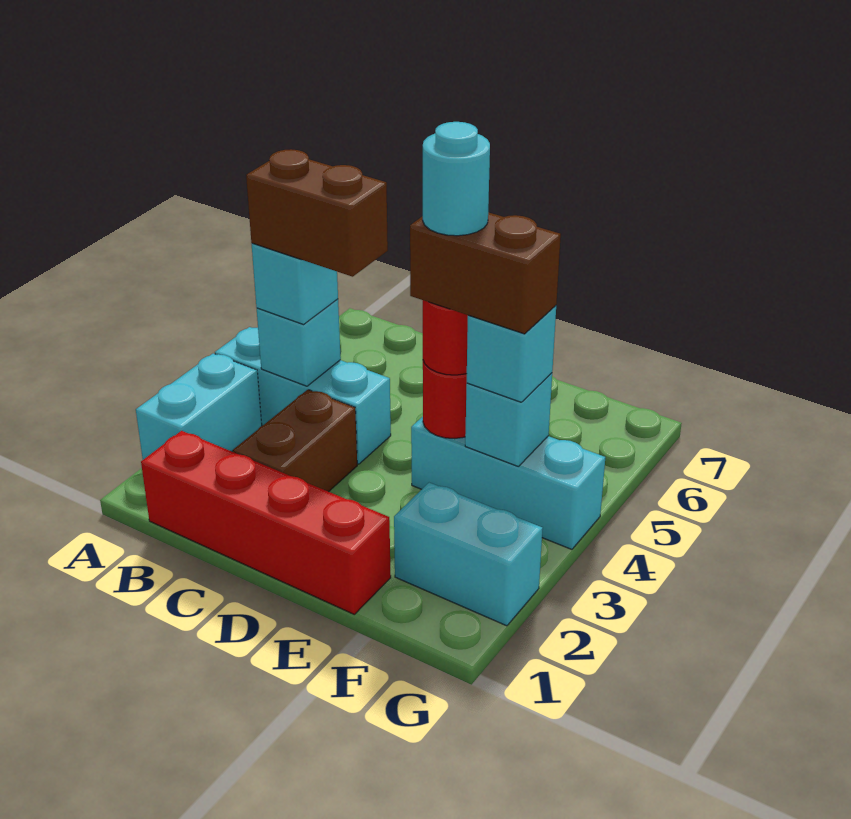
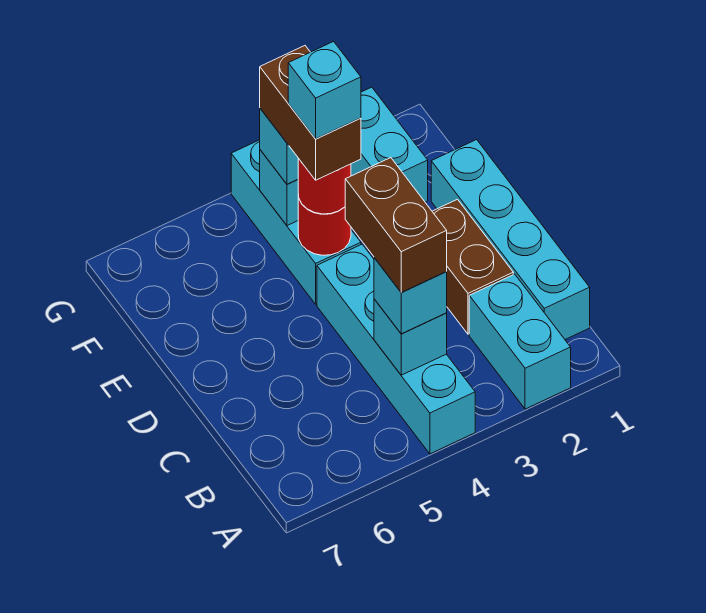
cyan brick A2:A3 level 1 -> cyan brick A2:B2 level 1
cyan brick A4:C4 level 1 -> cyan brick A4:D4 level 1
red brick B1:E1 level 1 -> cyan brick B1:E1 level 1
brown brick C2:C3 level 1 -> brown brick C2:D2 level 1
cyan round brick E4 level 5 -> cyan brick E4 level 5

